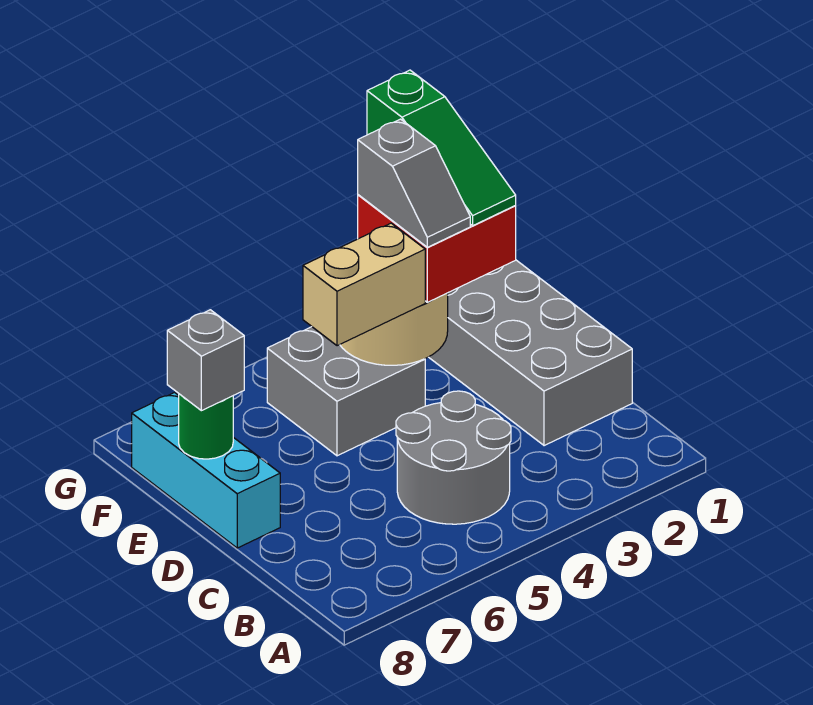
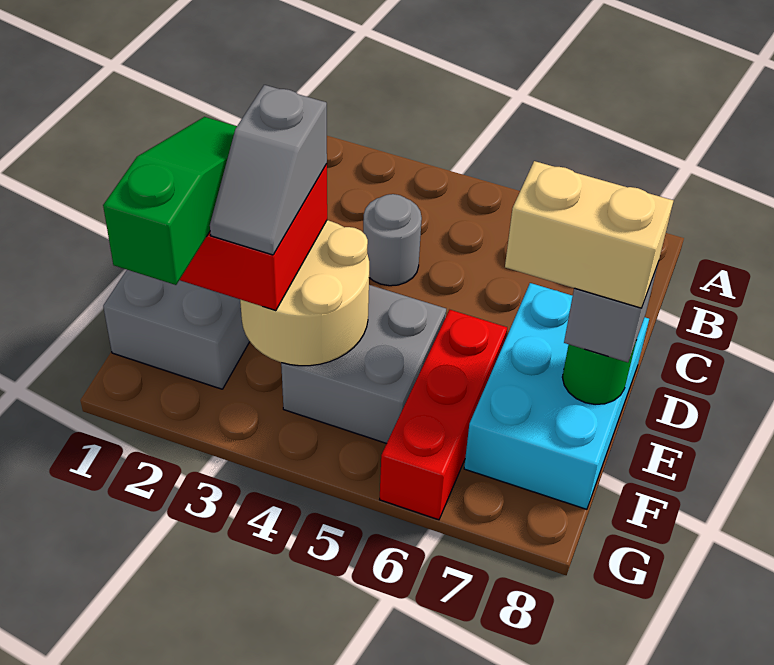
grey round brick B4:C5 level 1 -> grey round brick C4 level 1
cyan brick D8:F8 level 1 -> cyan brick D7:F8 level 1
grey slope E3:F3 level 4 top F -> grey slope E3:F3 level 4 top E
tan brick E4:E5 level 3 -> tan brick E7:E8 level 4
none -> red brick E6:G6 level 1

